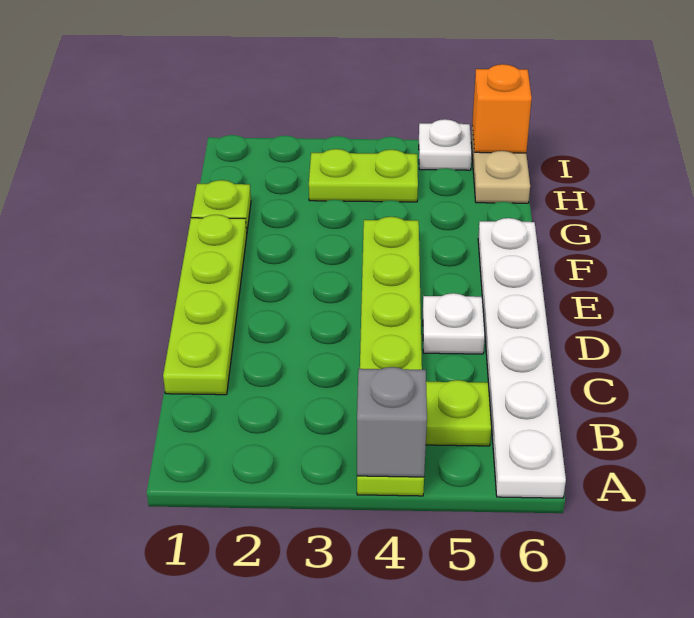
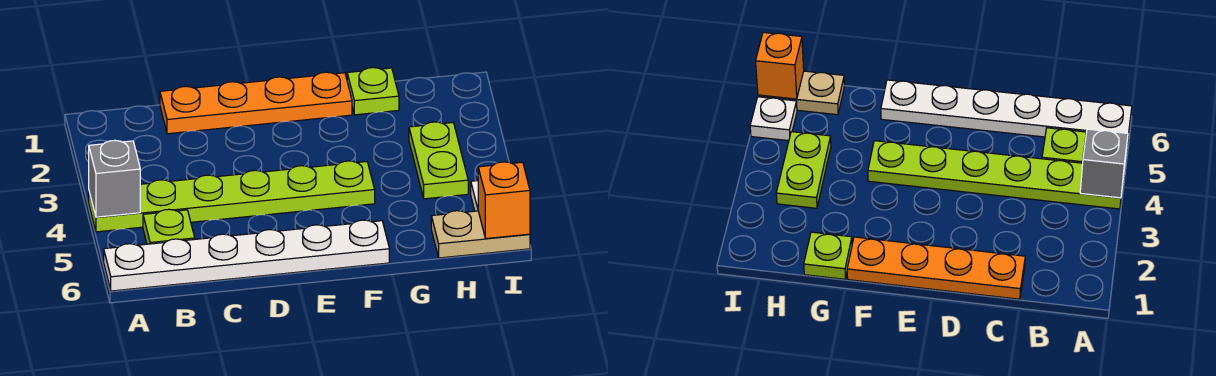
lime plate C1:F1 level 1 -> orange plate C1:F1 level 1
white plate D5 level 1 -> none

